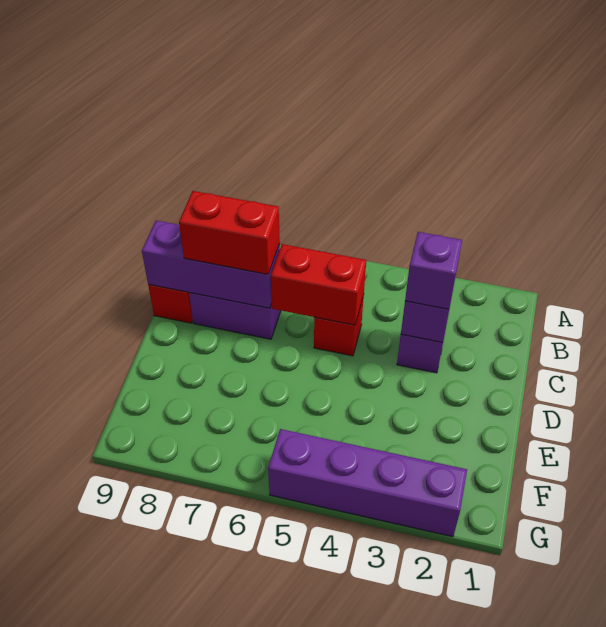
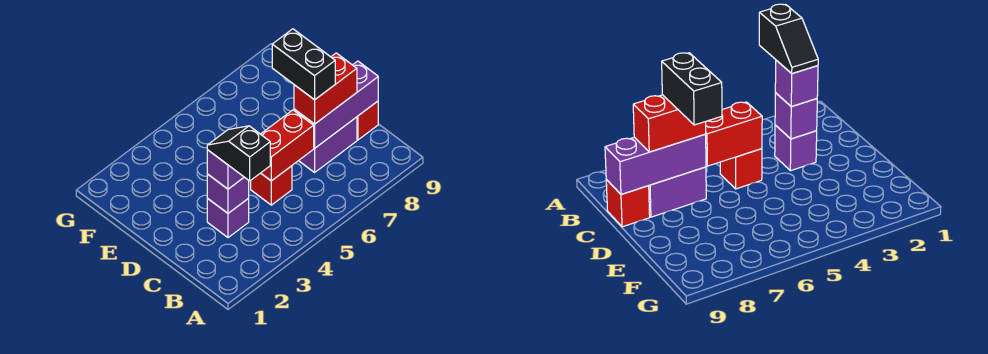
none -> black slope B3:C3 level 4 top B
none -> black brick C7:D7 level 4
purple brick G2:G5 level 1 -> none

